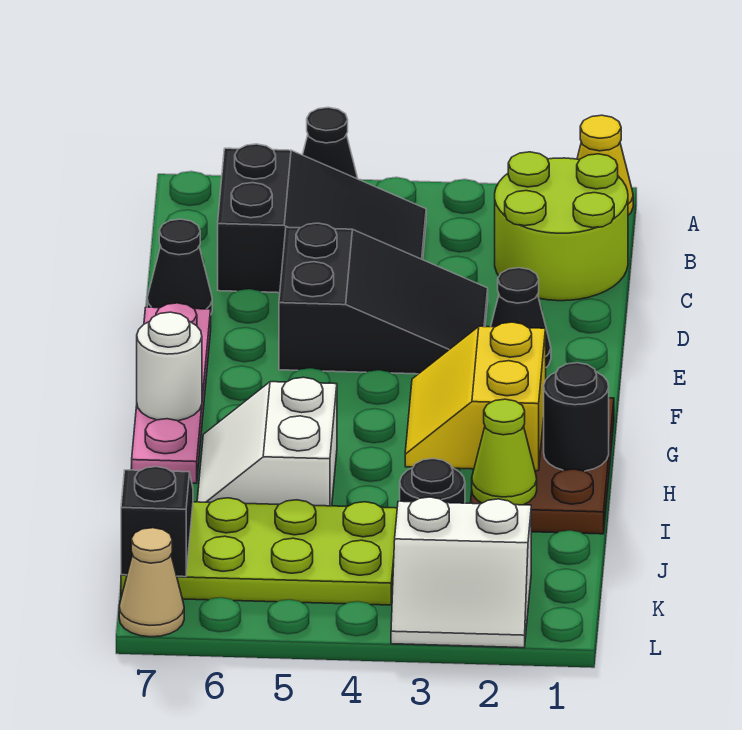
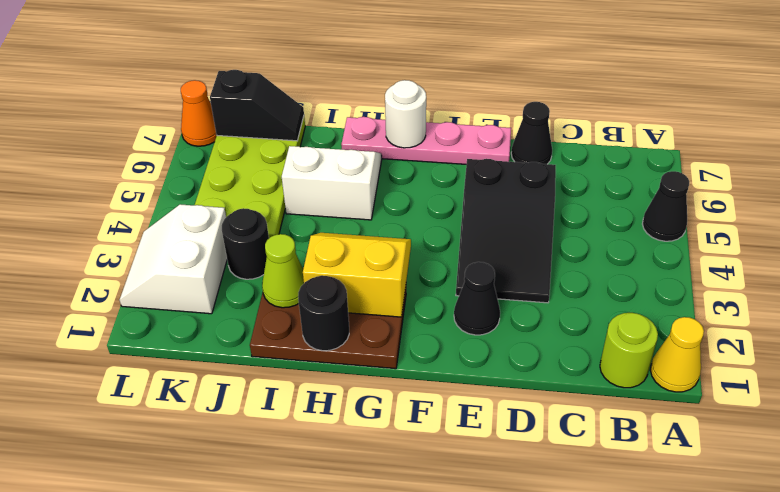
lime round brick B1:C2 level 1 -> lime round brick B1 level 1
black slope B4:C6 level 1 top 6 -> none
tan cone L7 level 1 -> orange cone L7 level 1

